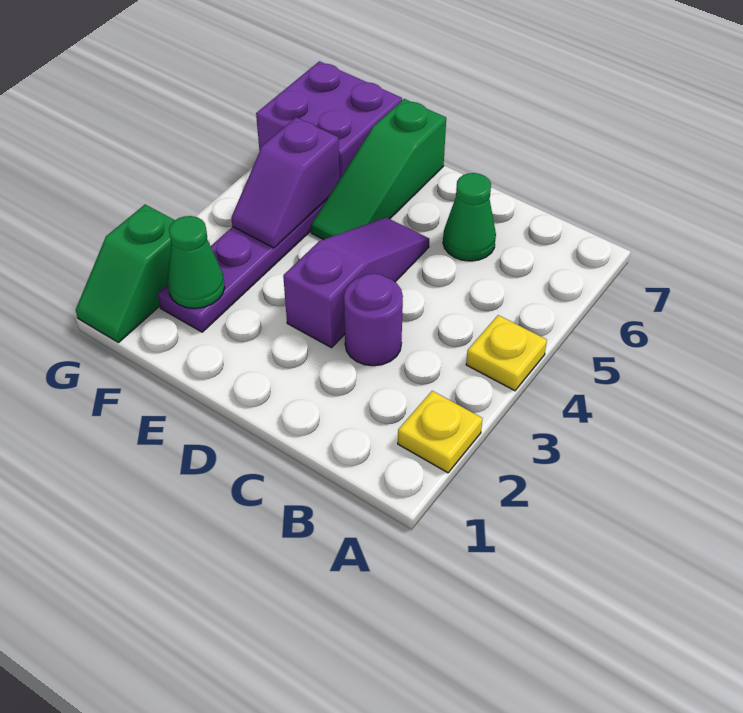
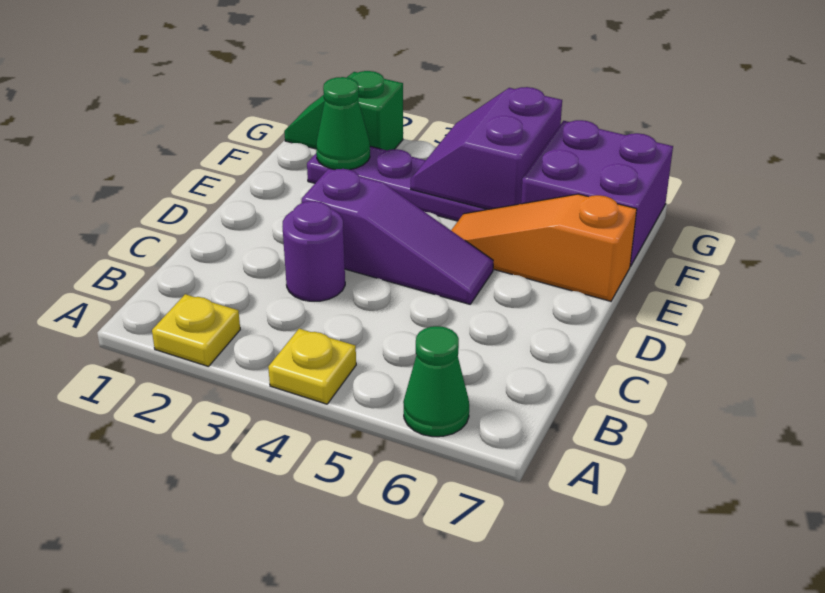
green cone C6 level 1 -> green cone A6 level 1
green slope E5:E7 level 1 top 7 -> orange slope E5:E7 level 1 top 7
purple slope F4:F5 level 2 top 5 -> purple slope F4:G5 level 2 top 5

